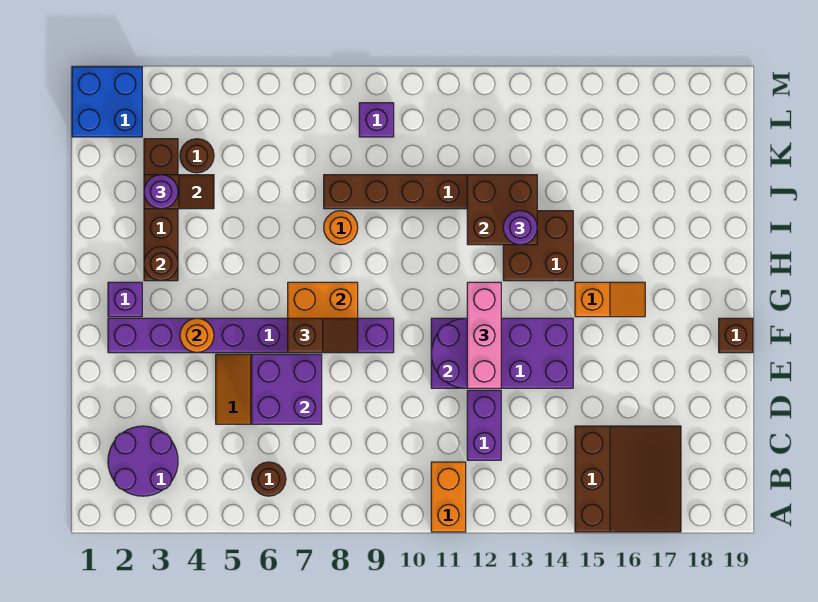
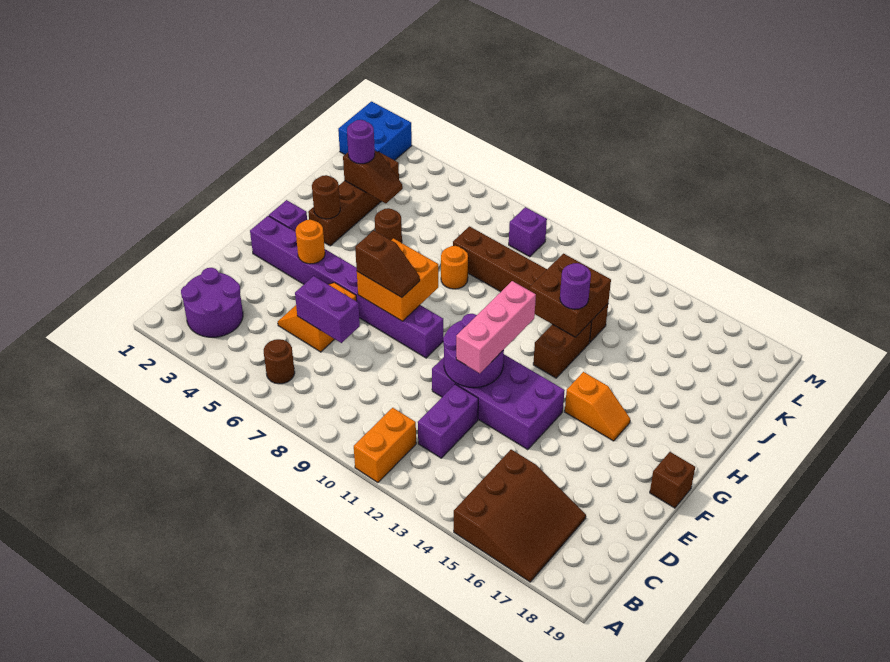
purple brick D6:E7 level 2 -> purple brick D6:D7 level 2
brown brick H13:I14 level 1 -> brown brick H13:I13 level 1
brown round brick K4 level 1 -> brown round brick I5 level 1

